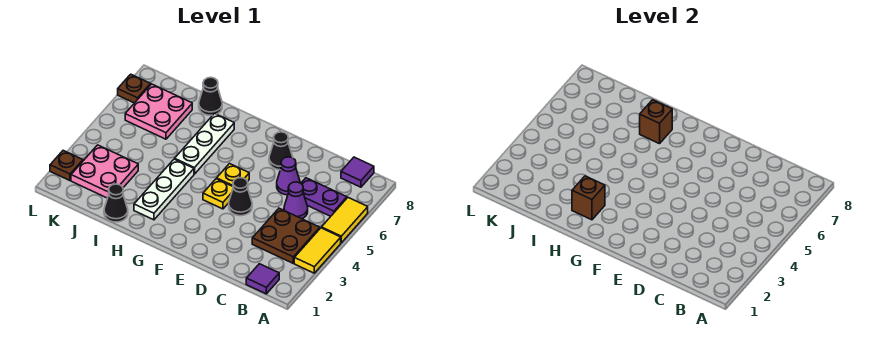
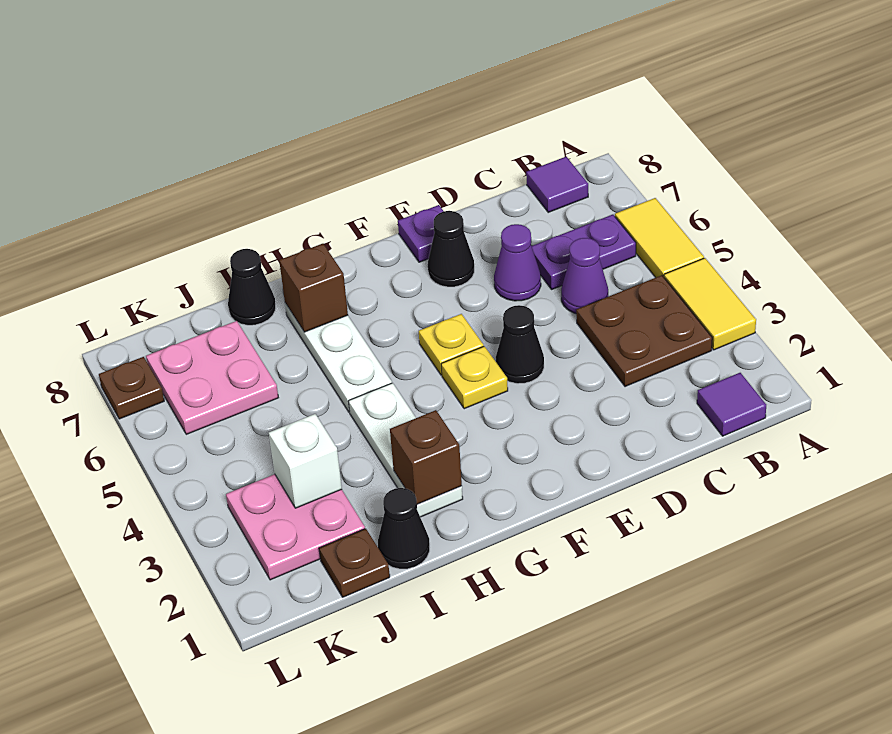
none -> purple plate E8 level 1
none -> white brick J3 level 2
brown plate L2 level 1 -> brown plate J1 level 1

